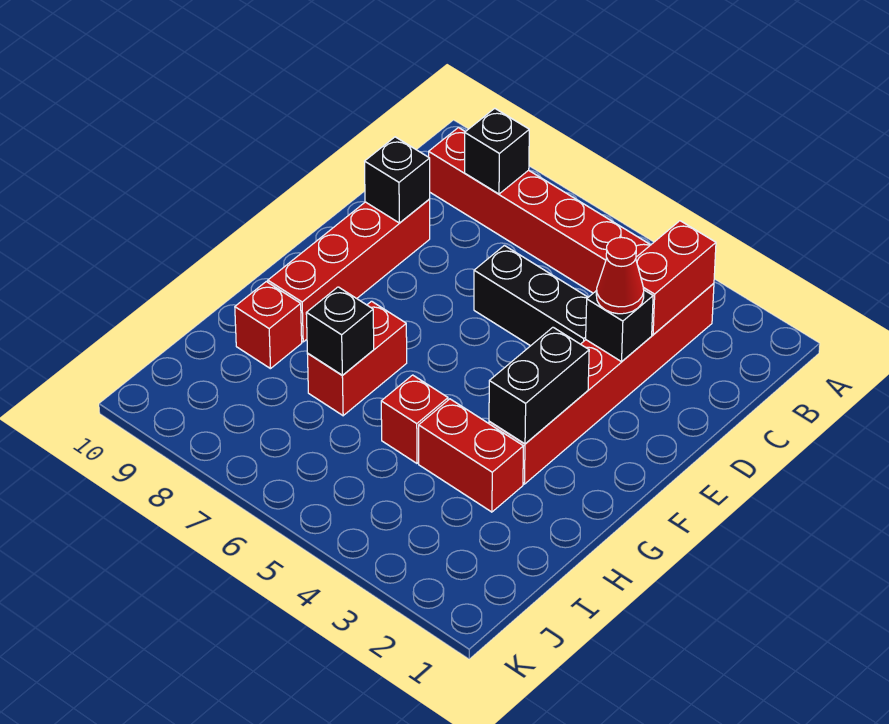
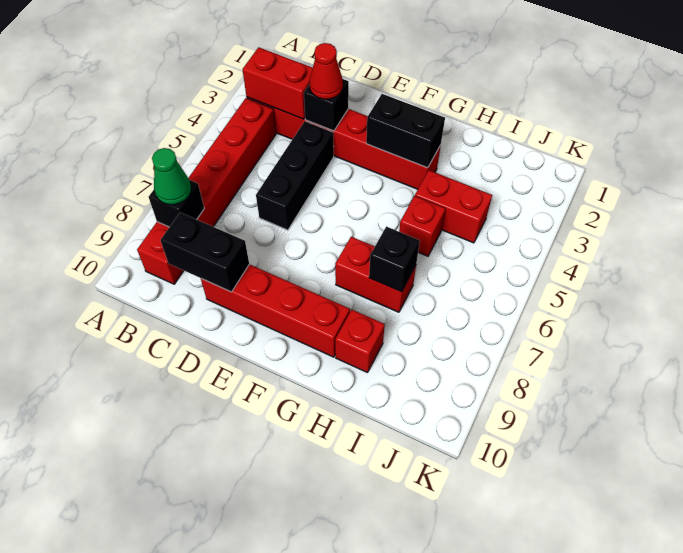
none -> green cone B8 level 3
black brick D9 level 2 -> black brick C9:D9 level 2
red brick H3:H4 level 1 -> red brick H4:I4 level 1

